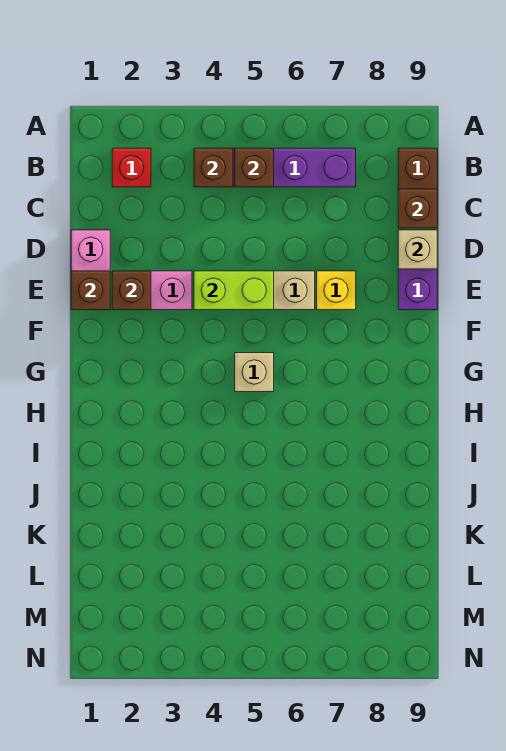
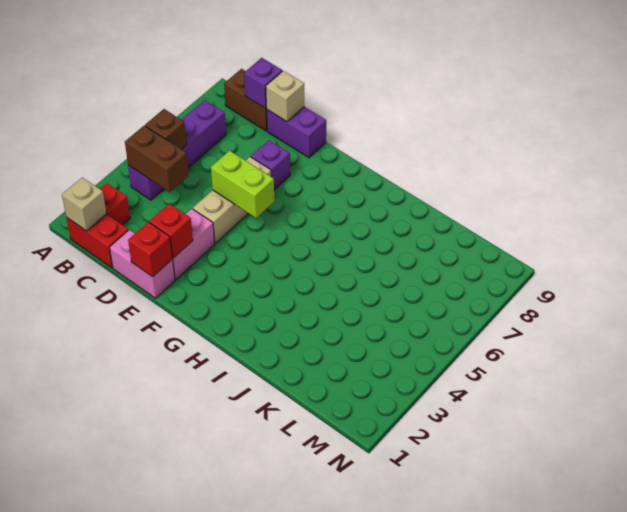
none -> red brick B1:C1 level 1
brown brick B4 level 2 -> brown brick B4:C4 level 2
brown brick C9 level 2 -> purple brick C9 level 2
brown brick E1 level 2 -> red brick E1 level 2
brown brick E2 level 2 -> red brick E2 level 2
lime brick E4:E5 level 2 -> lime brick E5:F5 level 2
yellow brick E7 level 1 -> purple brick E7 level 1
tan brick G5 level 1 -> tan brick B1 level 2

